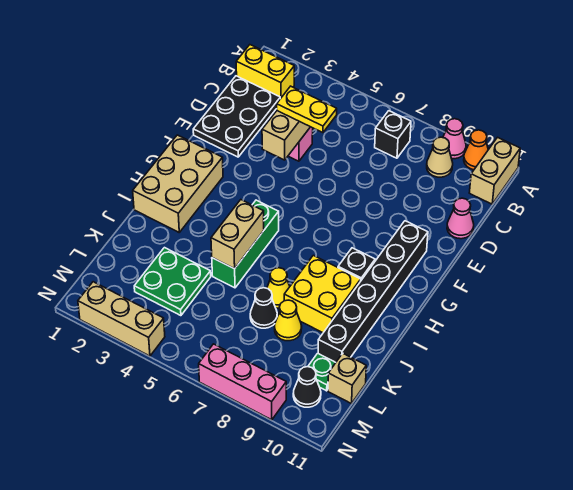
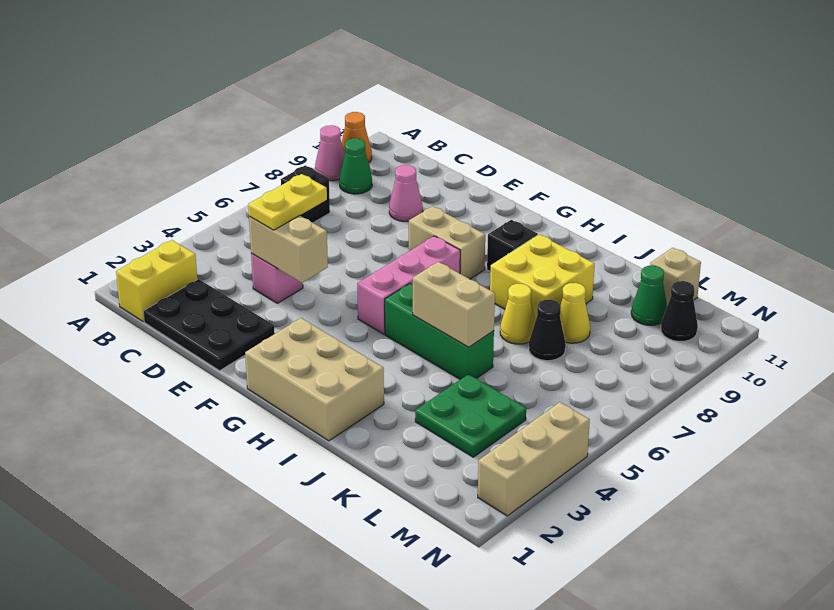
tan brick A11:B11 level 1 -> tan brick F8:G8 level 1
tan cone B9 level 1 -> green cone B9 level 1
pink cone D11 level 1 -> pink cone D9 level 1
black brick F10:K10 level 1 -> none
green plate L10 level 1 -> green cone L10 level 1
pink brick N7:N9 level 1 -> pink brick G5:G7 level 1

